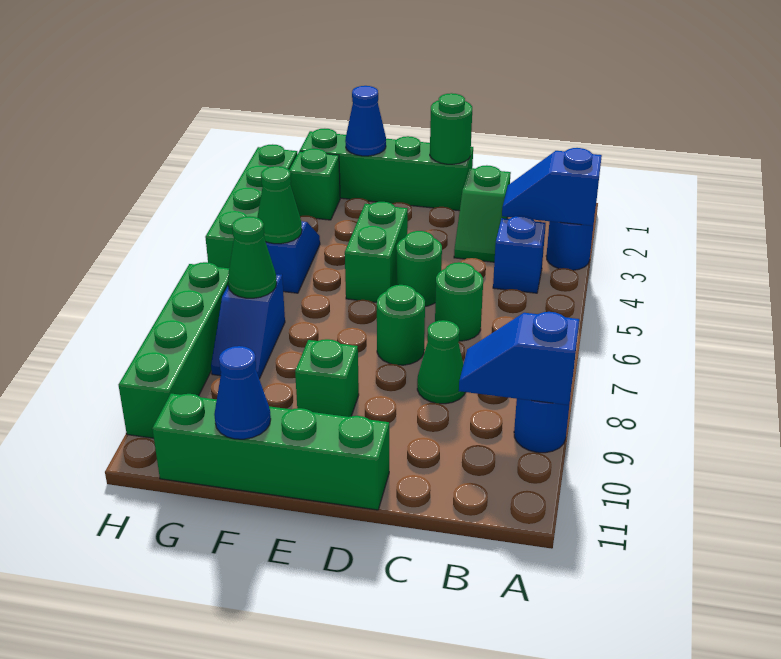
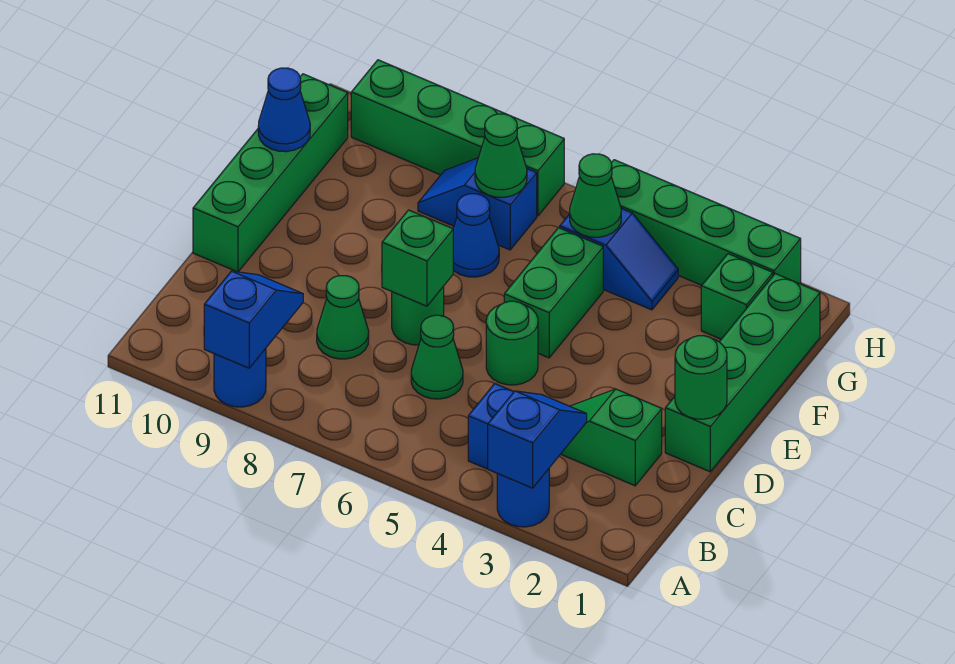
green round brick C6 level 1 -> green cone C6 level 1
green brick E4:E5 level 1 -> green brick E5:F5 level 1
green brick E9 level 1 -> green brick D7 level 2
blue cone F1 level 2 -> blue cone F7 level 1

